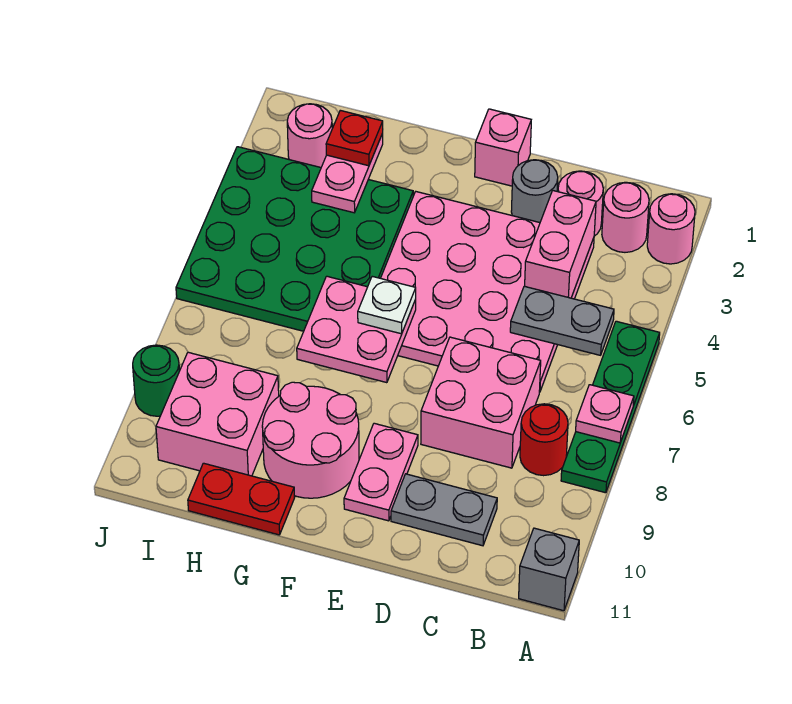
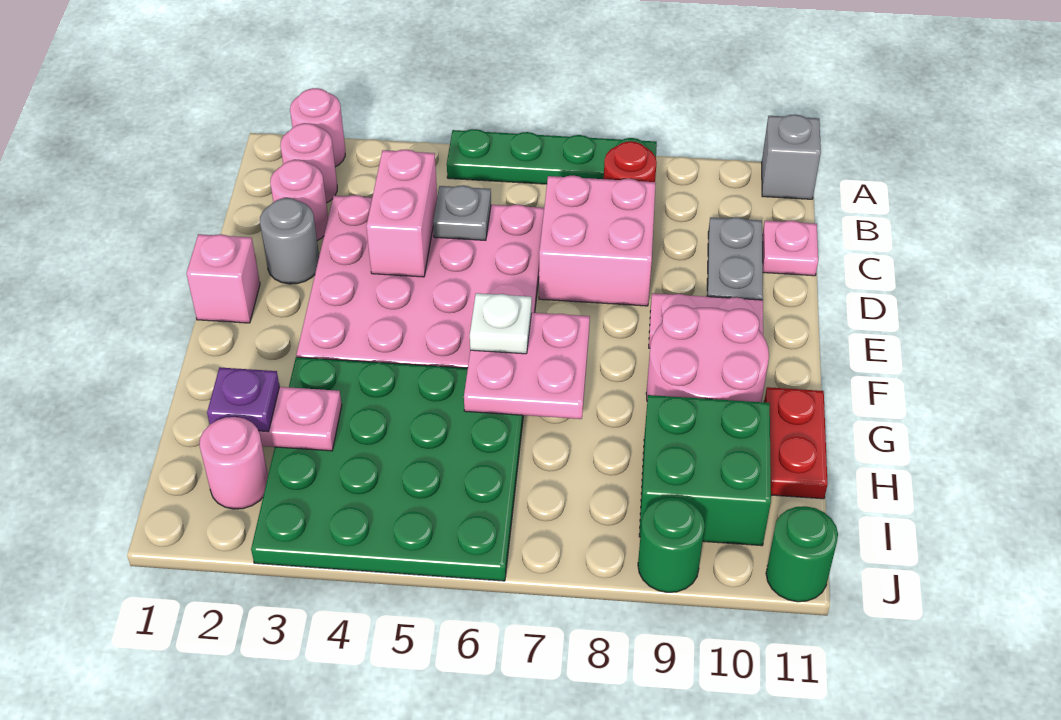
pink plate A7 level 2 -> pink plate C11 level 1
grey plate B5:C5 level 2 -> grey plate C5 level 2
pink brick C3:C4 level 2 -> pink brick C4:D4 level 2
red plate H2 level 3 -> purple plate H2 level 3
pink brick H9:I10 level 1 -> green brick H9:I10 level 1
none -> green round brick J11 level 1

